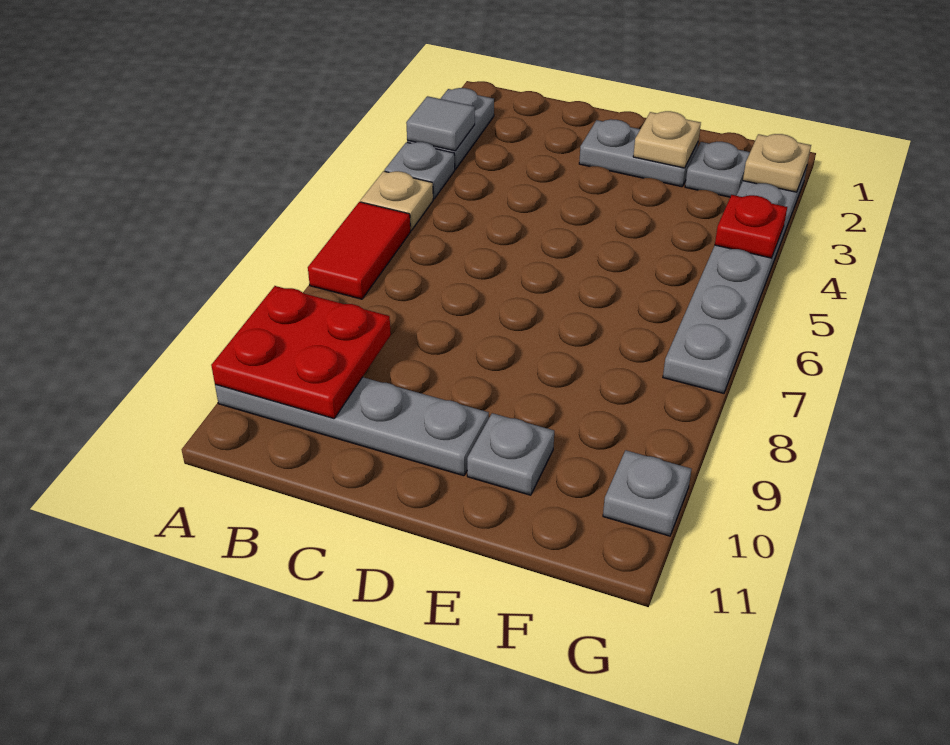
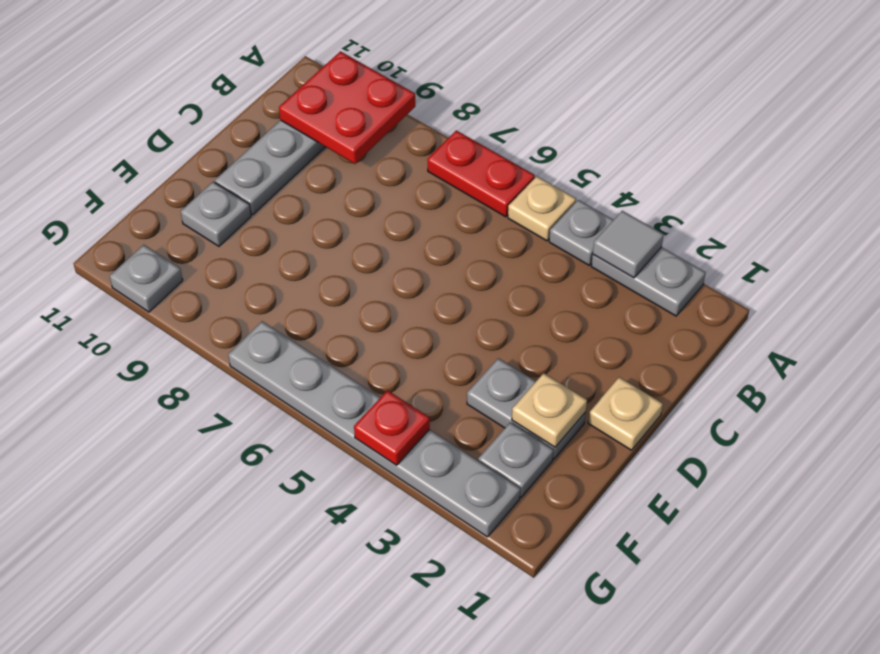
red tile A6:A7 level 1 -> red plate A6:A7 level 1
grey plate D2:E2 level 1 -> grey plate E2:E3 level 1
tan plate G2 level 2 -> tan plate D1 level 1

